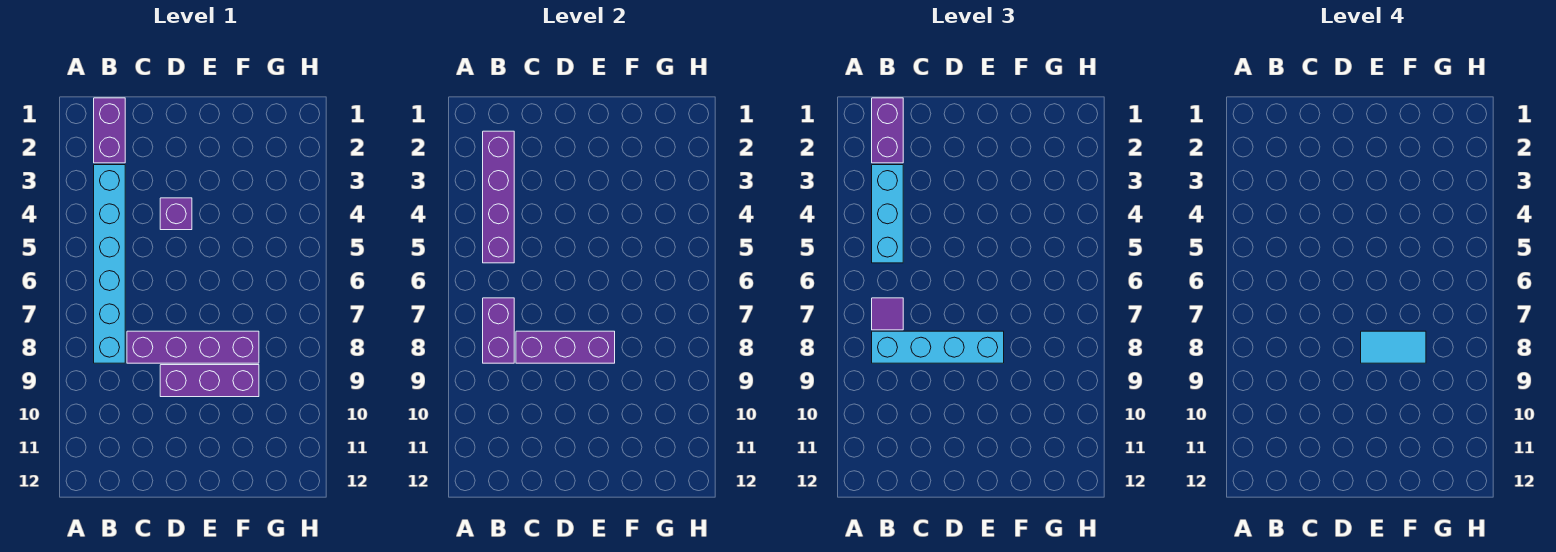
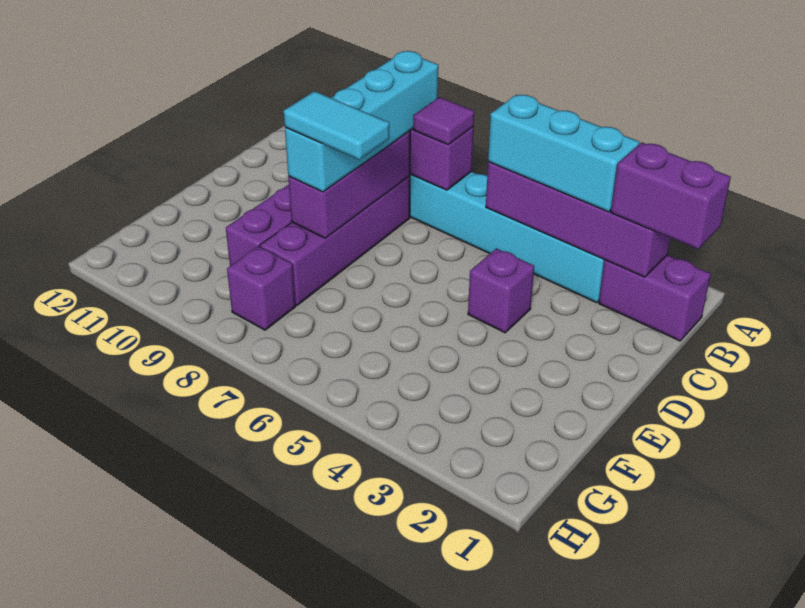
cyan tile E8:F8 level 4 -> cyan tile E7:E8 level 4
none -> purple brick G8 level 1

